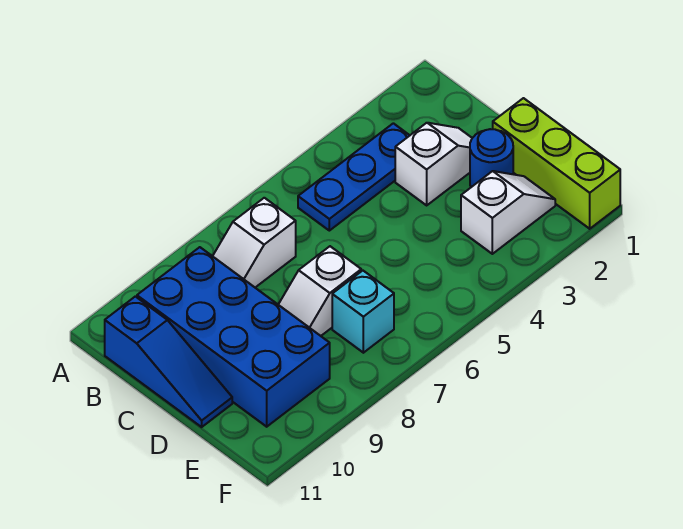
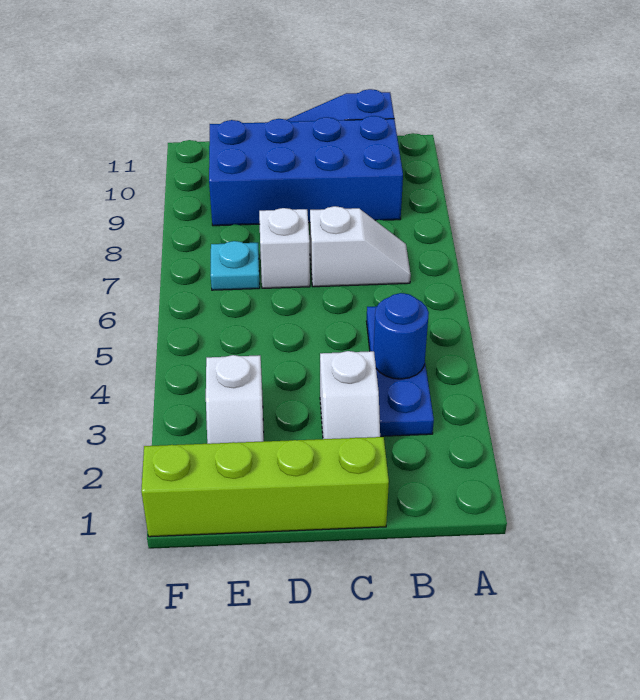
white slope B7:B8 level 1 top 7 -> white slope B7:C7 level 1 top C
lime brick D1:F1 level 1 -> lime brick C1:F1 level 1
blue round brick D2 level 1 -> blue round brick B4 level 2
cyan brick E7 level 1 -> cyan plate E7 level 1

